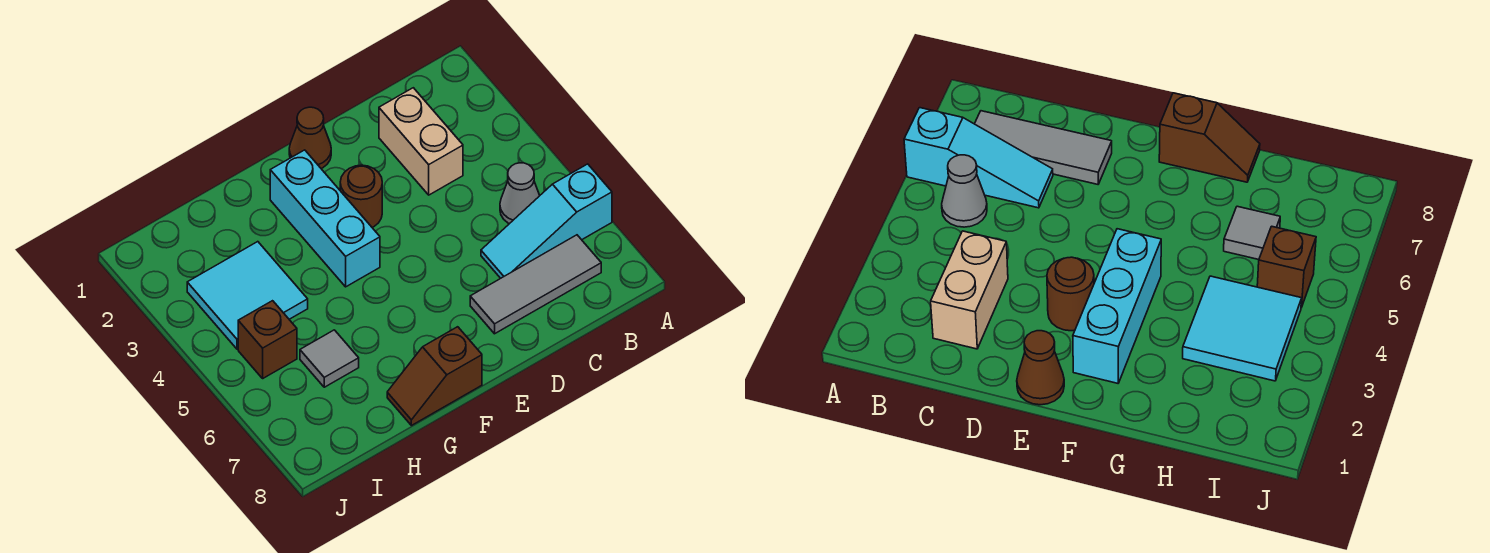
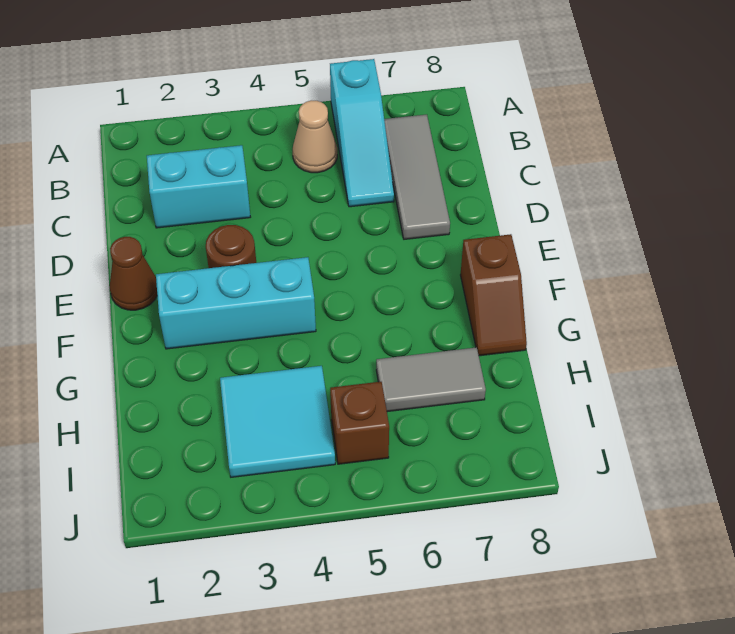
grey cone B5 level 1 -> tan cone B5 level 1
tan brick C2:C3 level 1 -> cyan brick C2:C3 level 1
grey tile H6 level 1 -> grey tile H6:H7 level 1

